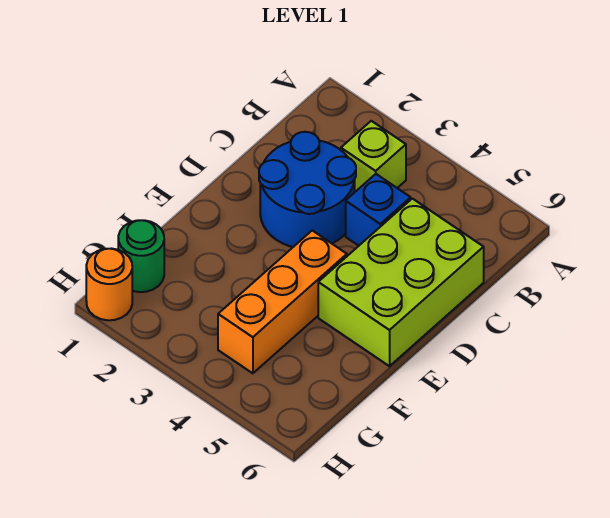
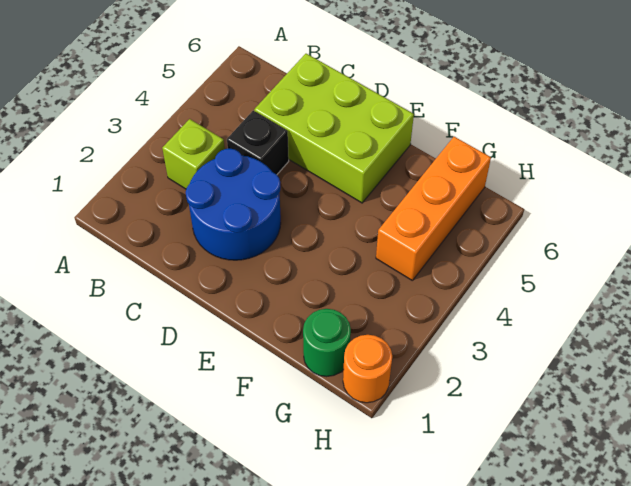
blue brick C4 level 1 -> black brick C4 level 1
orange brick E4:G4 level 1 -> orange brick G4:G6 level 1

